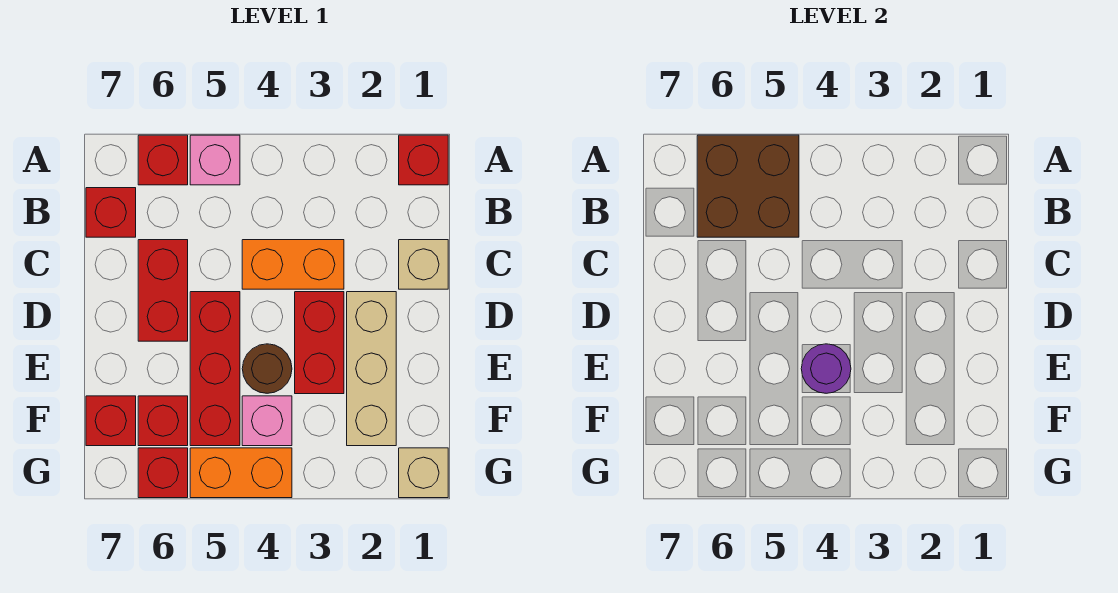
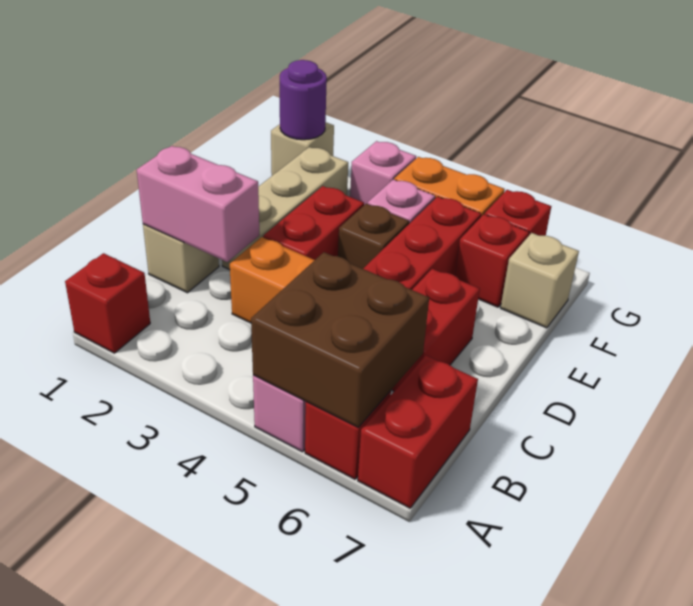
red brick B7 level 1 -> red brick A7:B7 level 1
none -> pink brick C1:C2 level 2
brown round brick E4 level 1 -> brown brick E4 level 1
purple round brick E4 level 2 -> purple round brick G1 level 2
red brick F7 level 1 -> tan brick F7 level 1
none -> pink brick G3 level 1

